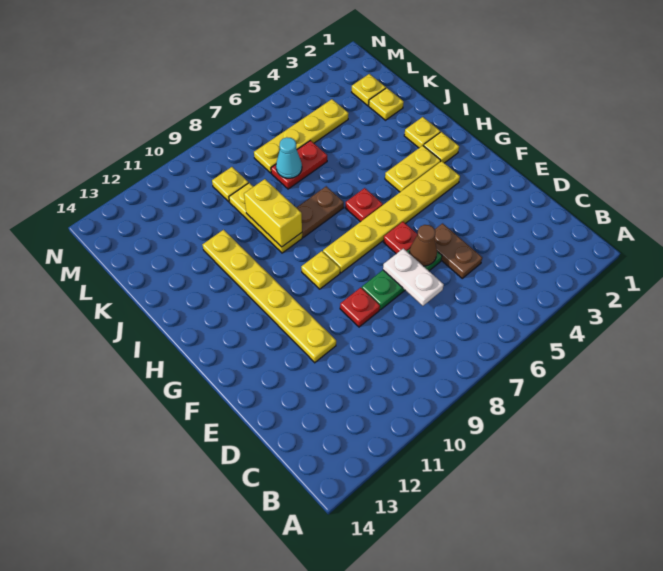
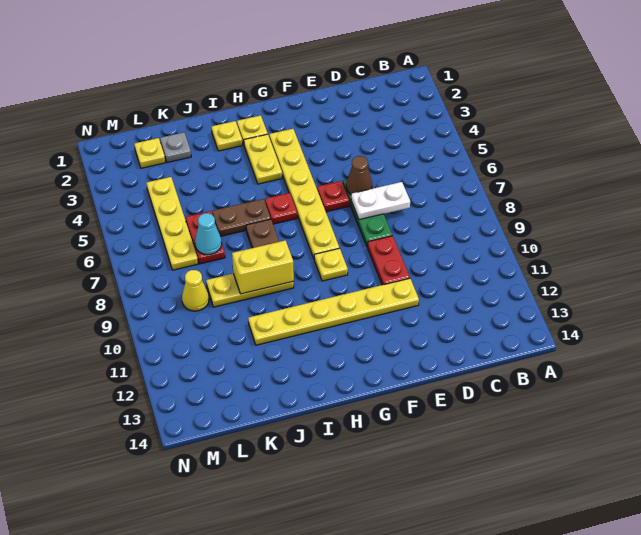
brown plate D5:E5 level 1 -> brown plate I6:J6 level 1
red plate E9 level 1 -> red plate E9:E10 level 1
yellow plate K2 level 1 -> grey plate K2 level 1
yellow plate L9 level 1 -> yellow cone L9 level 1

